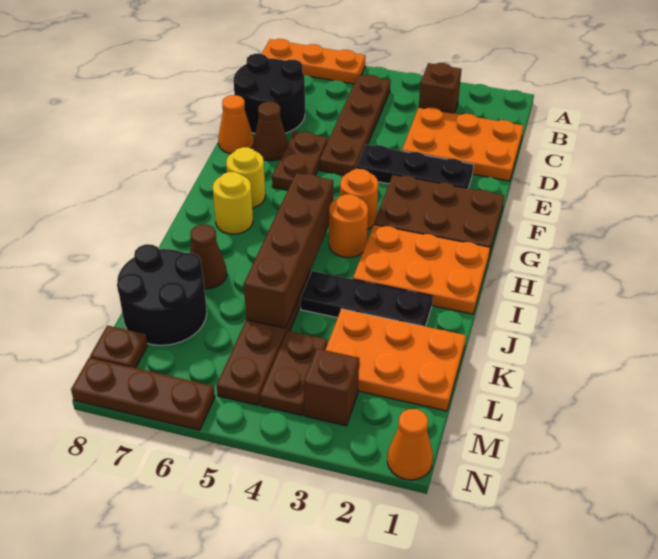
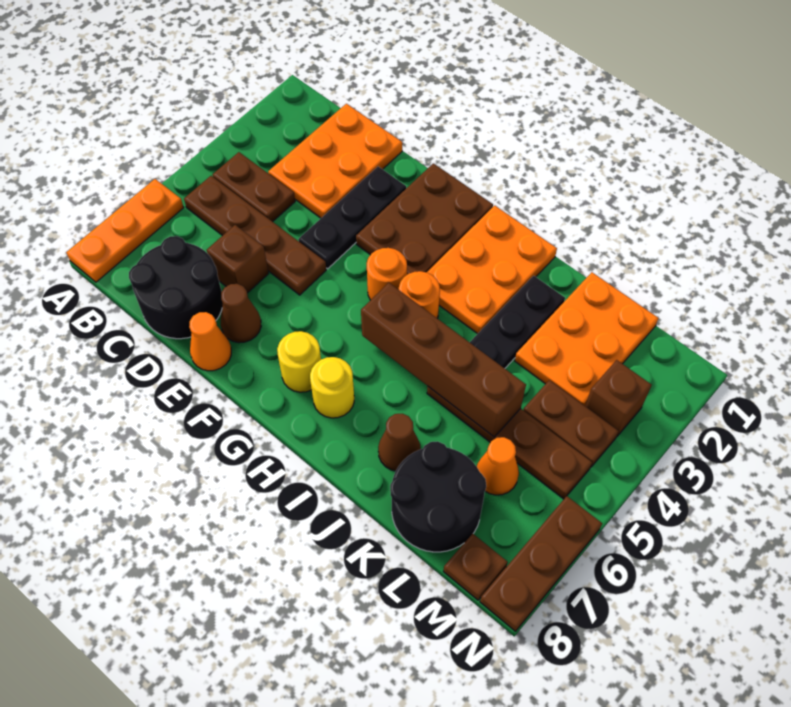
brown brick B3 level 1 -> brown brick D6 level 1
brown plate E6:F6 level 1 -> brown plate B4:C4 level 1
orange cone N1 level 1 -> orange cone L6 level 1

